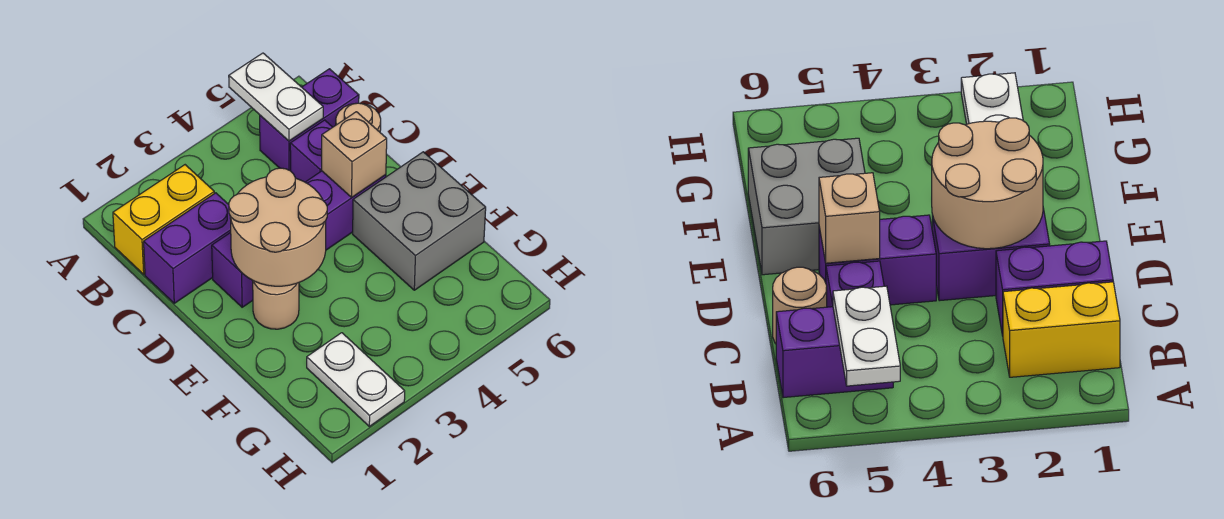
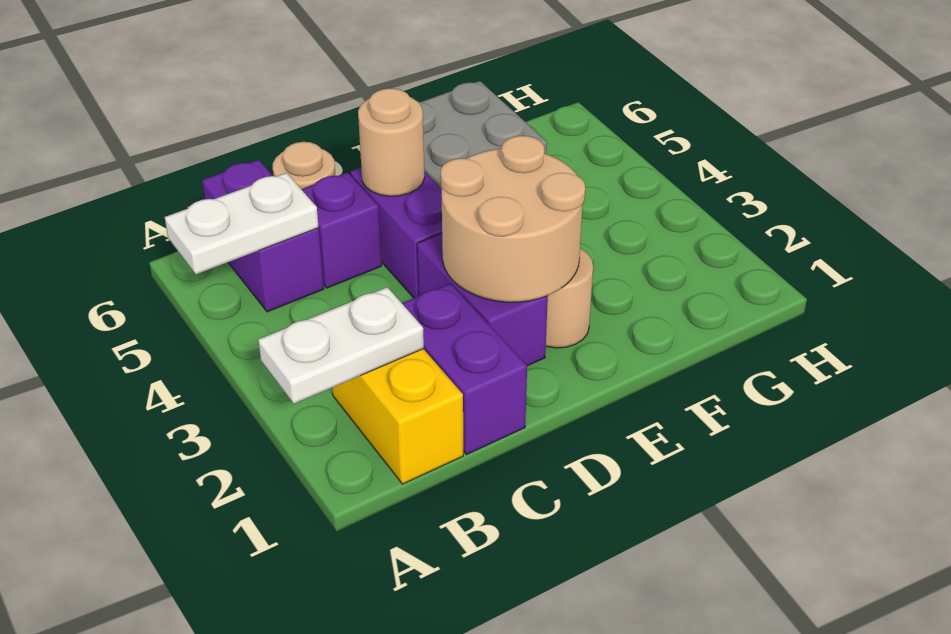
tan brick D5 level 2 -> tan round brick D5 level 2
white plate G2:H2 level 1 -> white plate A2:B2 level 2

